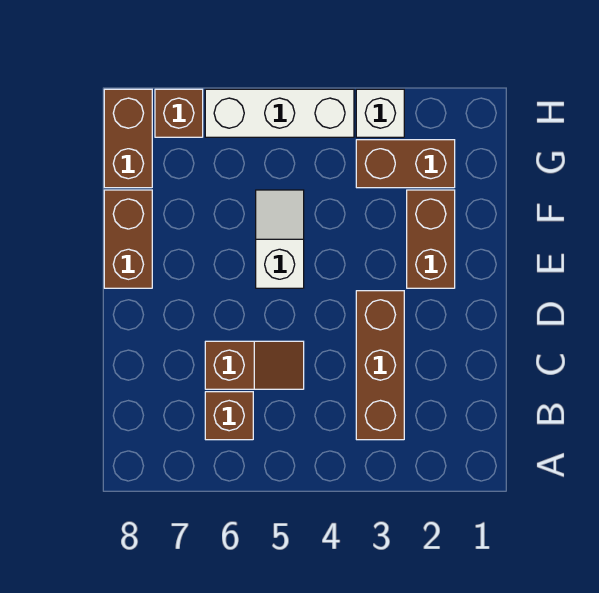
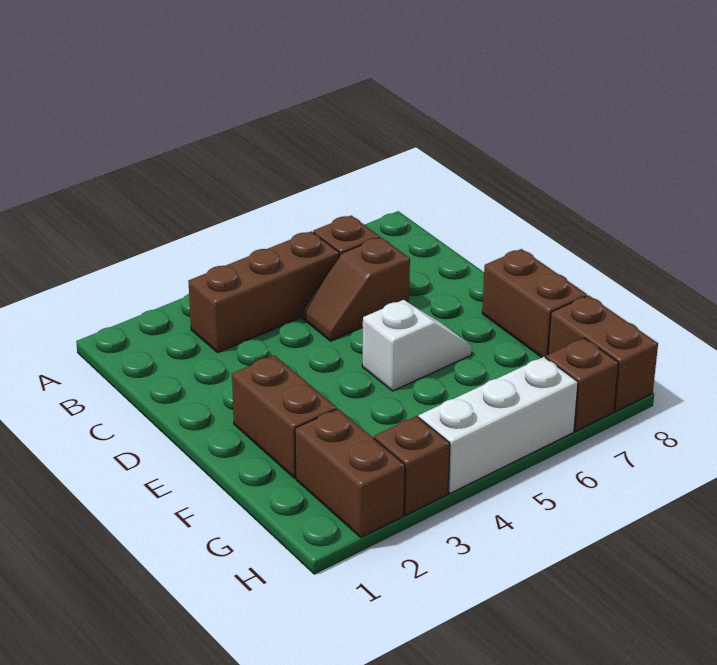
brown brick B3:D3 level 1 -> brown brick B3:B5 level 1
white slope E5:F5 level 1 top E -> white slope E5:E6 level 1 top 5
brown brick G2:G3 level 1 -> brown brick G2:H2 level 1
white brick H3 level 1 -> brown brick H3 level 1

